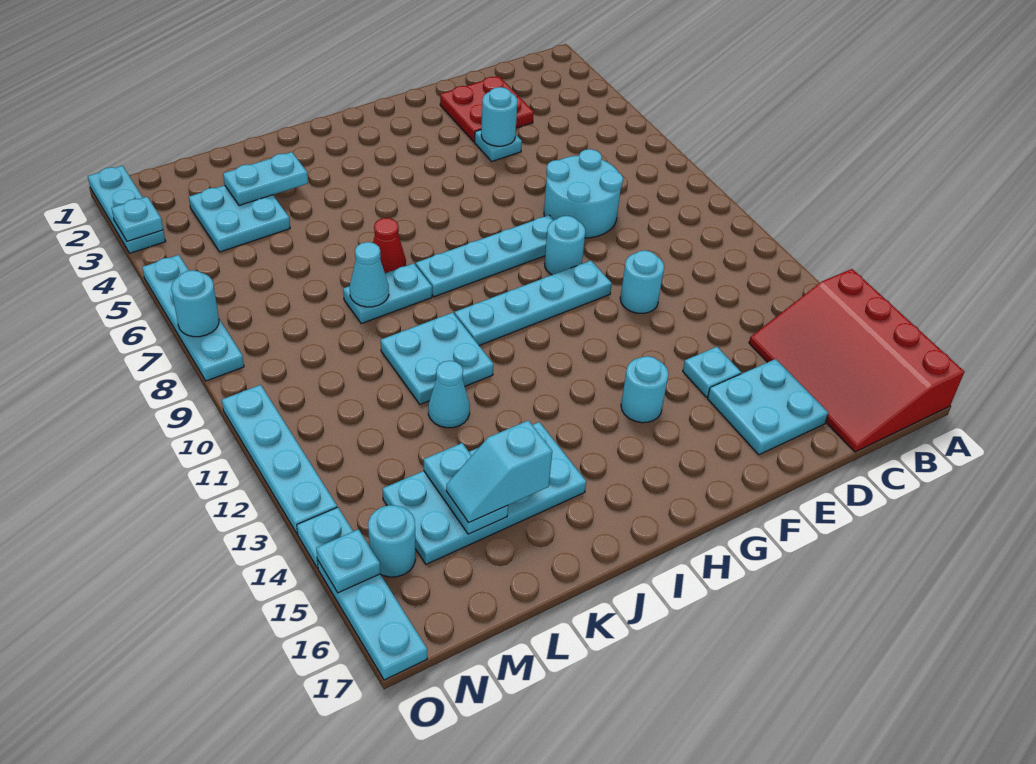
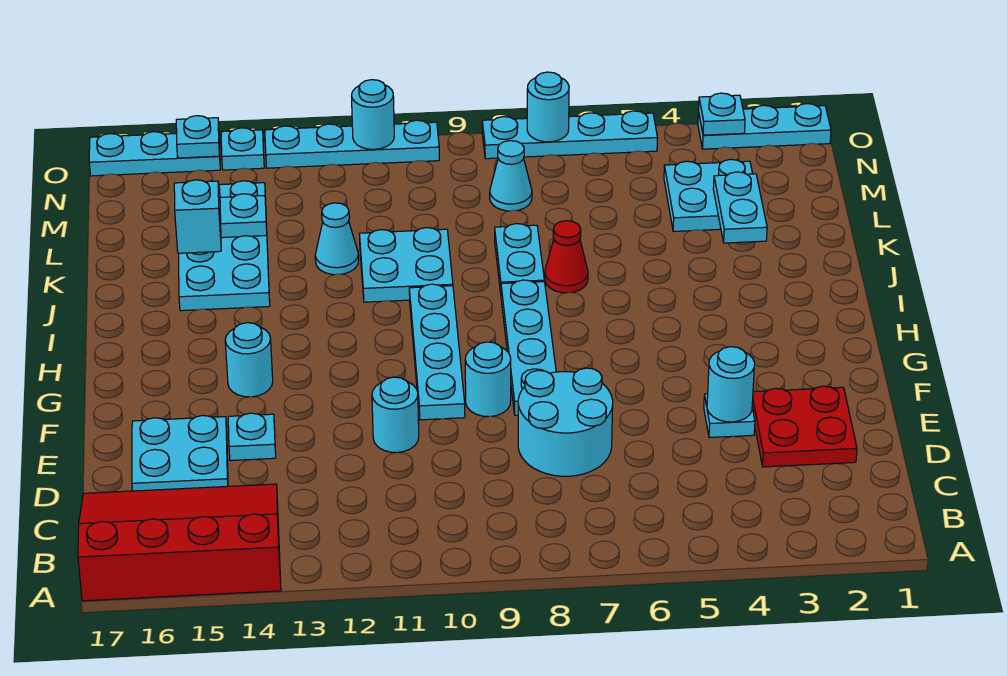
cyan cone K8 level 2 -> cyan cone M8 level 1
cyan round brick N15 level 1 -> cyan round brick O11 level 2

